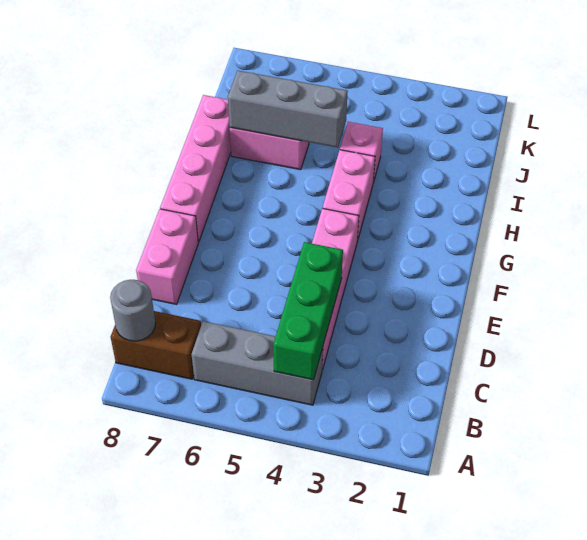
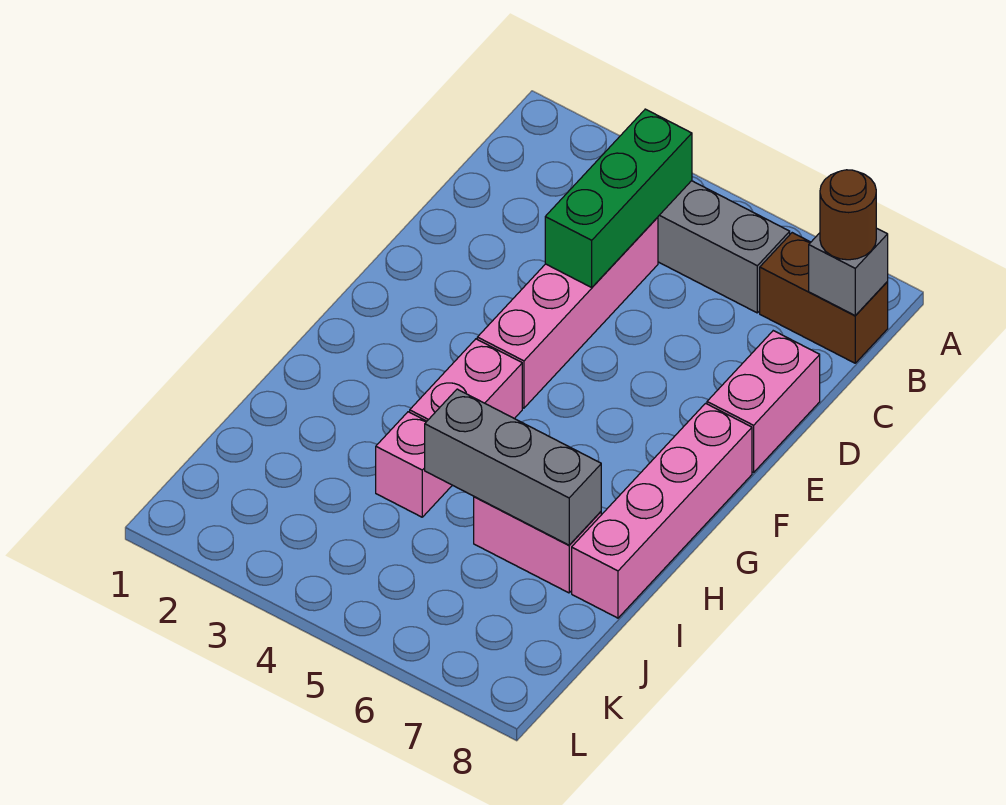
grey round brick B8 level 2 -> grey brick B8 level 2
none -> brown round brick B8 level 3

